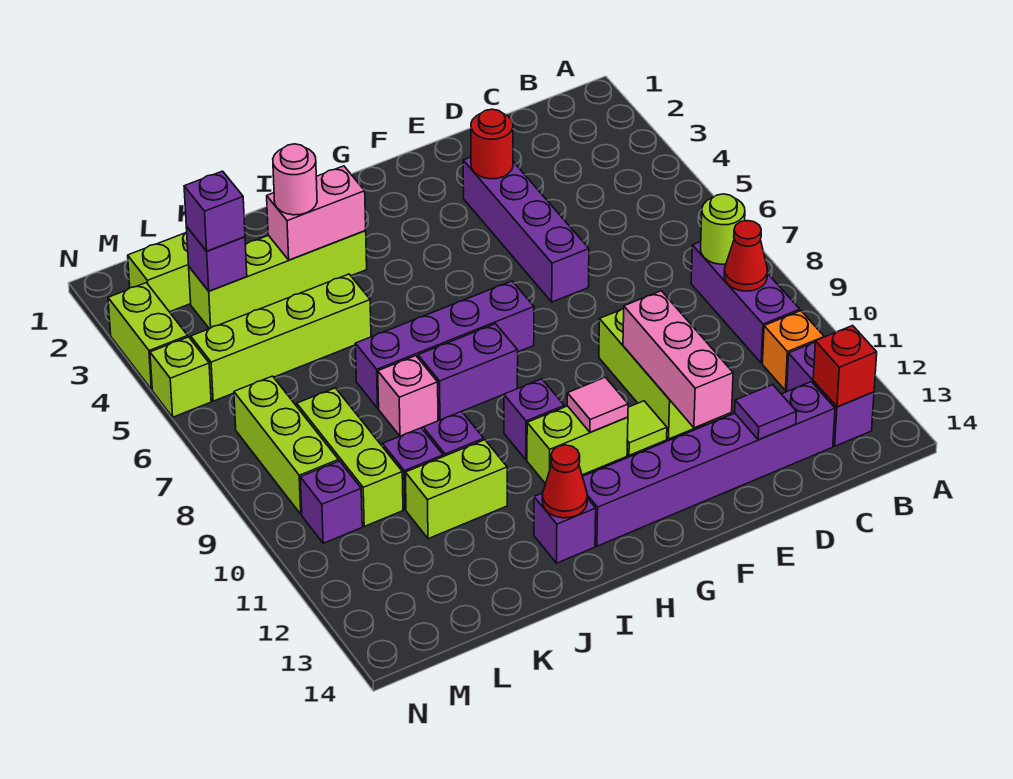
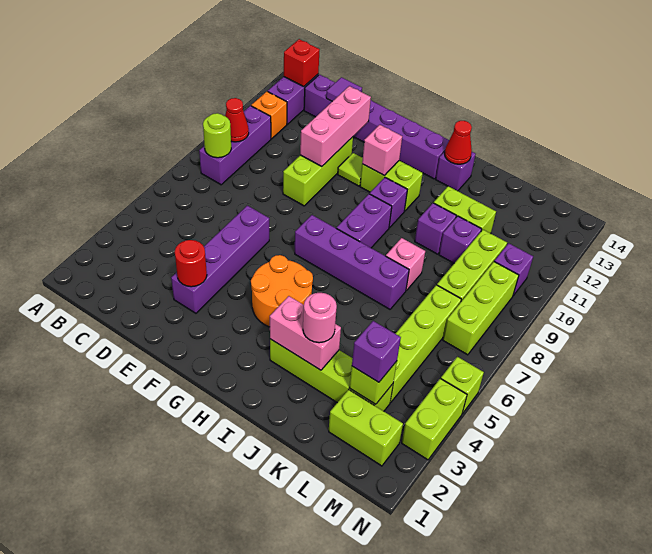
none -> orange round brick G4:H5 level 1
pink tile G11 level 2 -> pink brick G11 level 2
purple brick H8:I8 level 1 -> purple brick H8:H9 level 1
lime brick J5:M5 level 1 -> lime brick L4:L7 level 1
purple brick L3 level 2 -> lime brick L3 level 2

